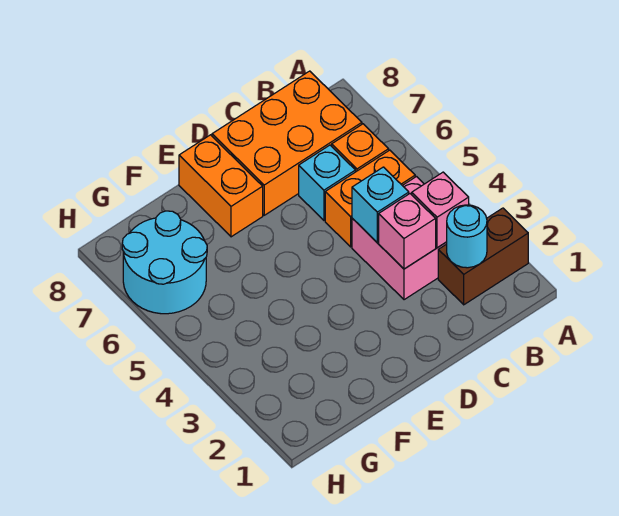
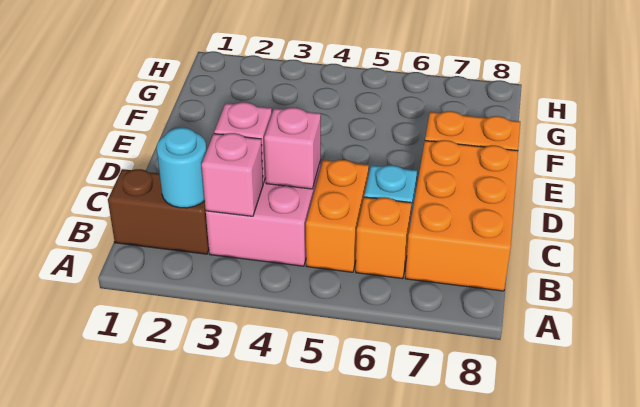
brown brick A2:B2 level 1 -> brown brick B1:B2 level 1
cyan brick C4 level 2 -> pink brick C4 level 2
cyan round brick G6:H7 level 1 -> none

